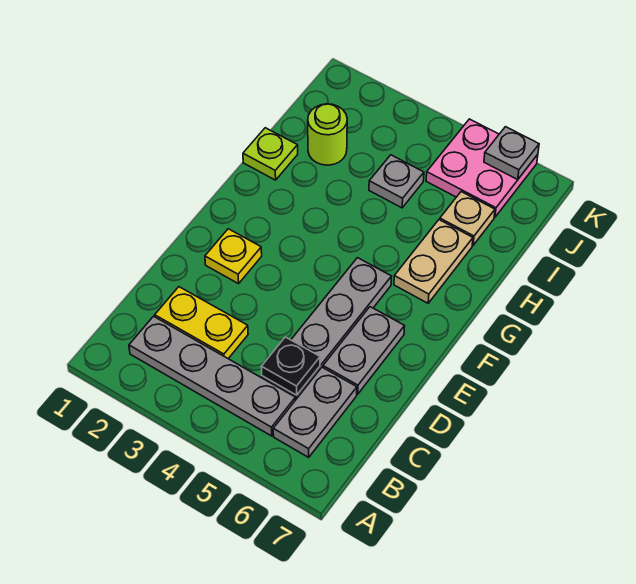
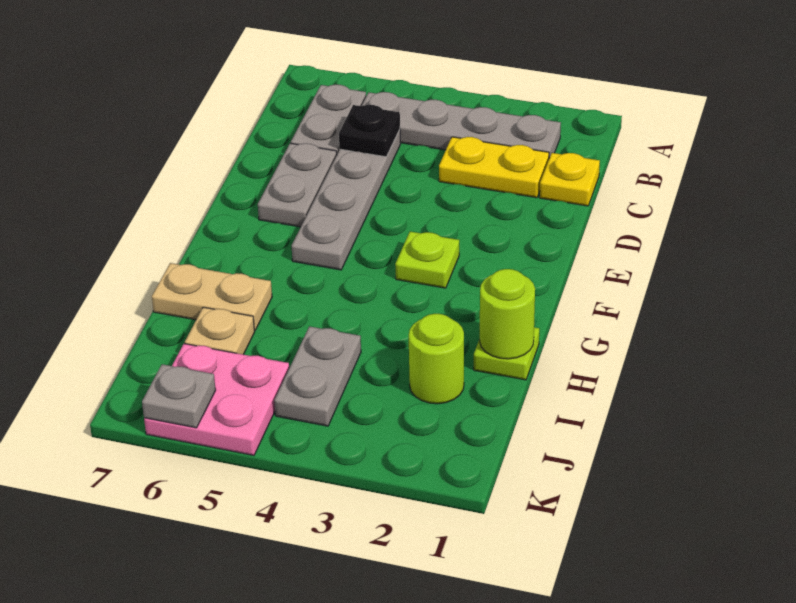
yellow plate E2 level 1 -> yellow plate C1 level 1
none -> lime plate F3 level 1
tan plate G6:H6 level 1 -> tan plate H6:H7 level 1
none -> lime round brick H1 level 2
grey plate I4 level 1 -> grey plate I4:J4 level 1

